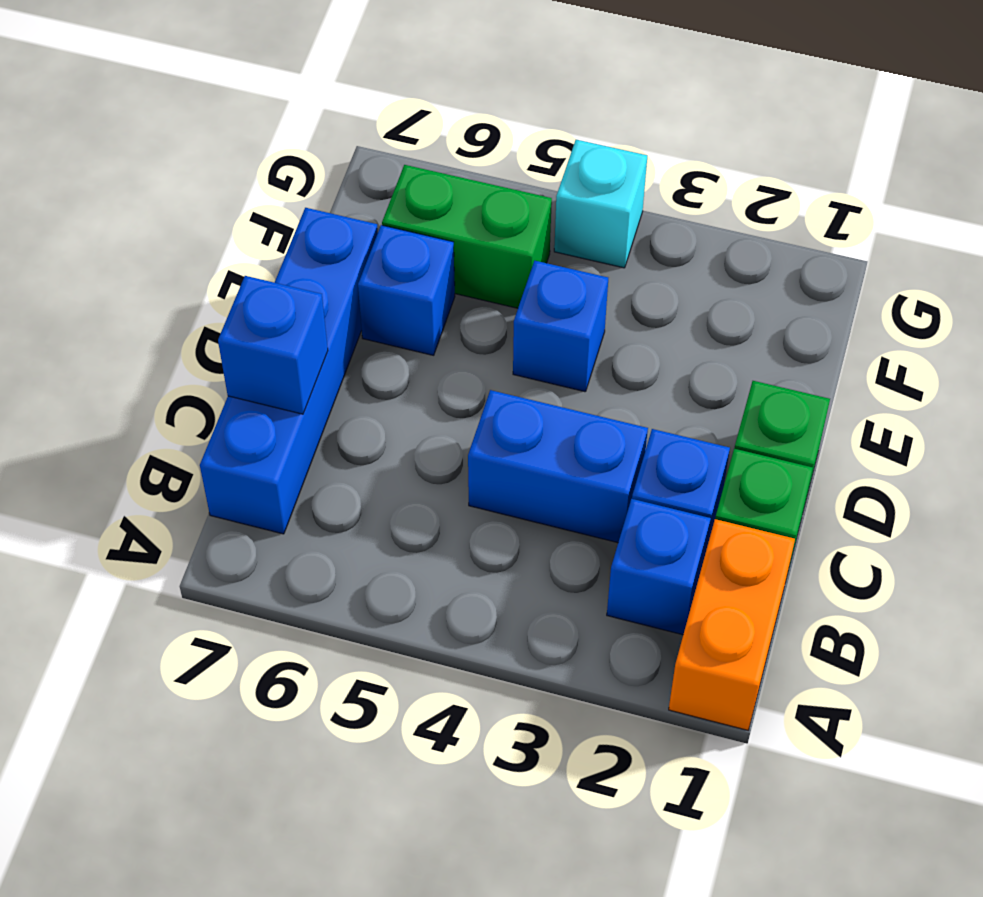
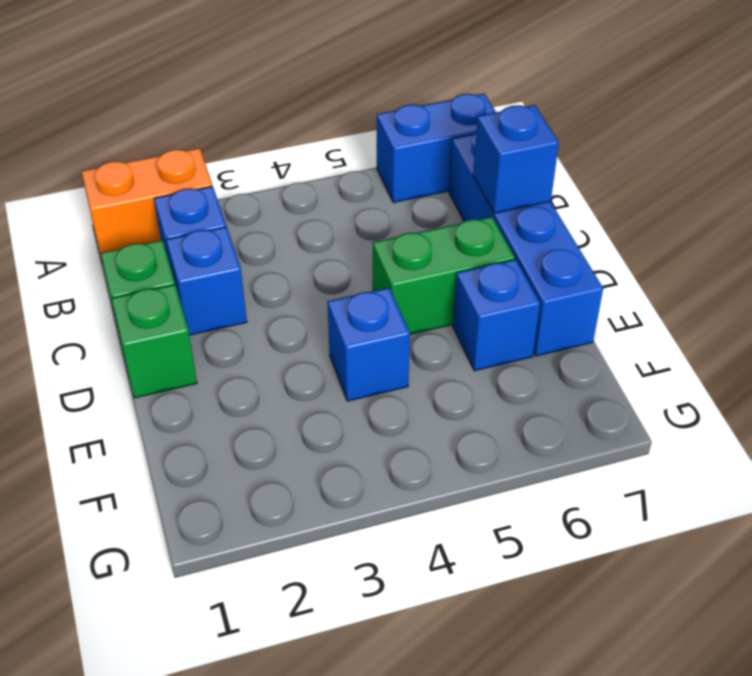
orange brick A1:B1 level 1 -> orange brick A1:A2 level 1
blue brick C3:C4 level 1 -> blue brick A6:A7 level 1
green brick F5:F6 level 1 -> green brick D5:D6 level 1
cyan brick G4 level 1 -> none

